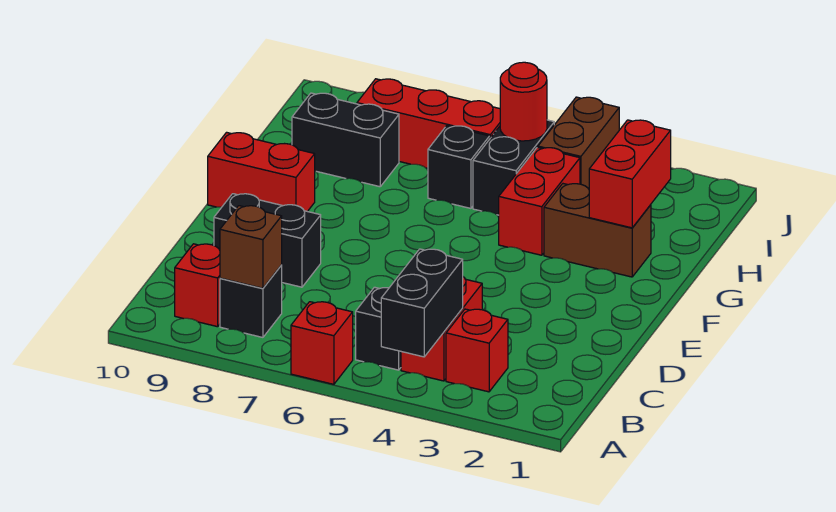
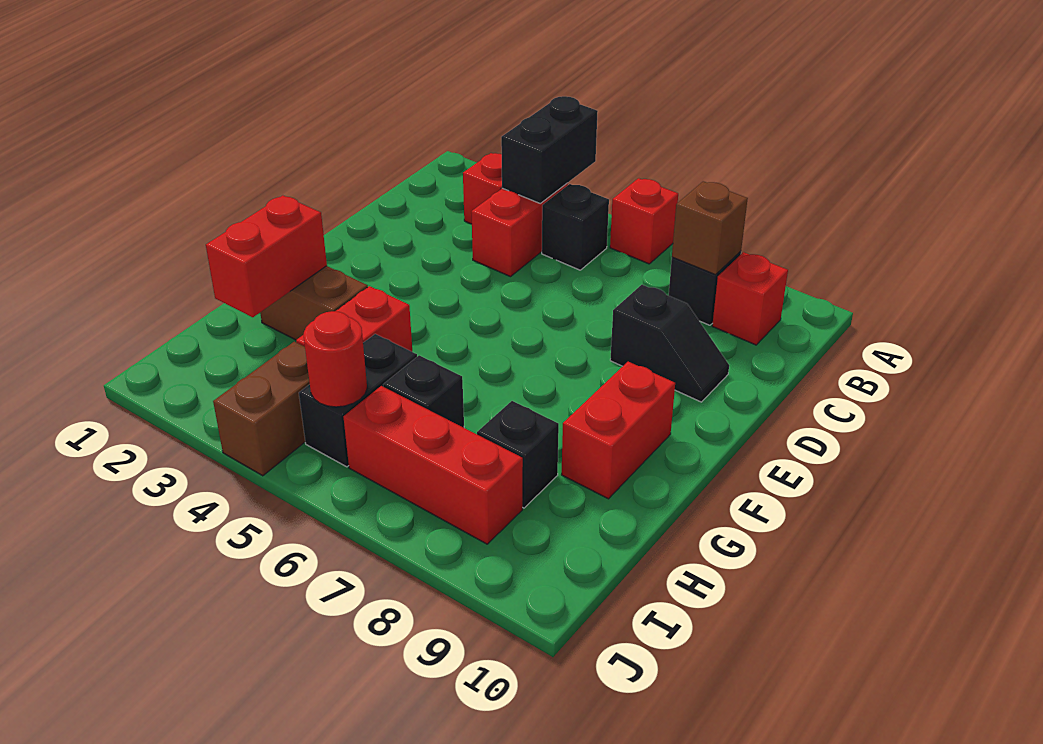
black brick D8:D9 level 1 -> black slope D8:D9 level 1 top 8
red brick F9:F10 level 1 -> red brick F9:G9 level 1
black brick H8:H9 level 1 -> black brick H8 level 1

